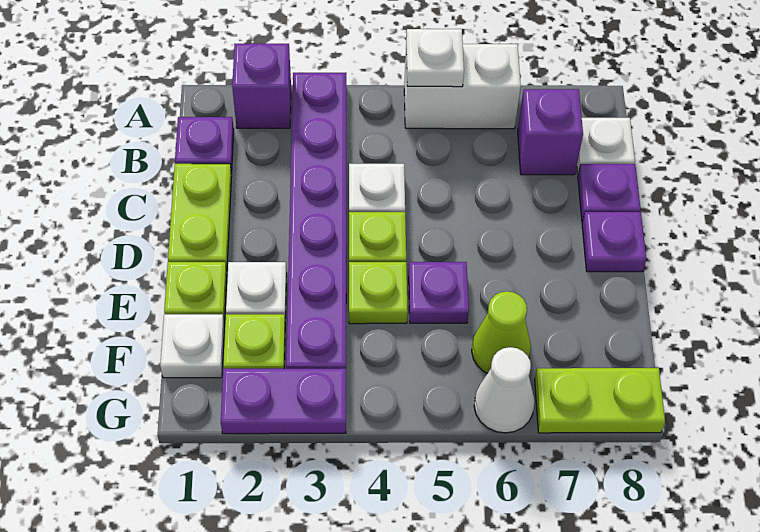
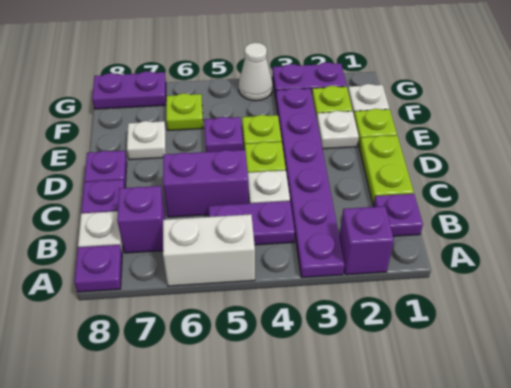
white plate A5 level 2 -> white plate E7 level 1
none -> purple plate A8 level 1
none -> purple plate B4:B5 level 1
none -> purple brick C5:C6 level 1
lime cone F6 level 1 -> lime plate F6 level 1
white cone G6 level 1 -> white cone G4 level 1
lime plate G7:G8 level 1 -> purple plate G7:G8 level 1

